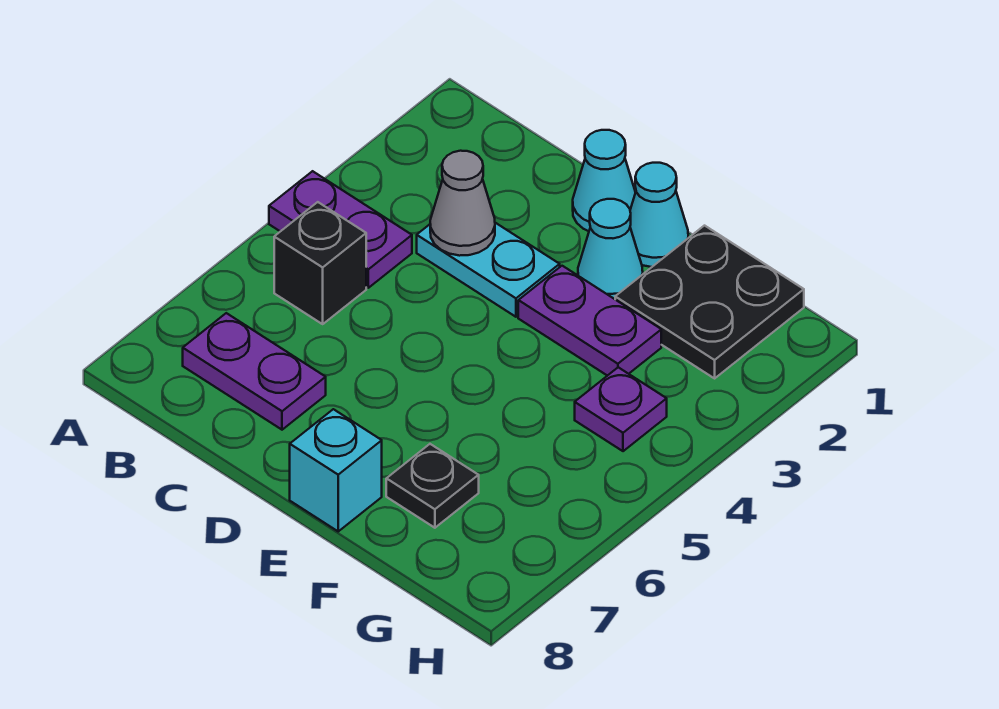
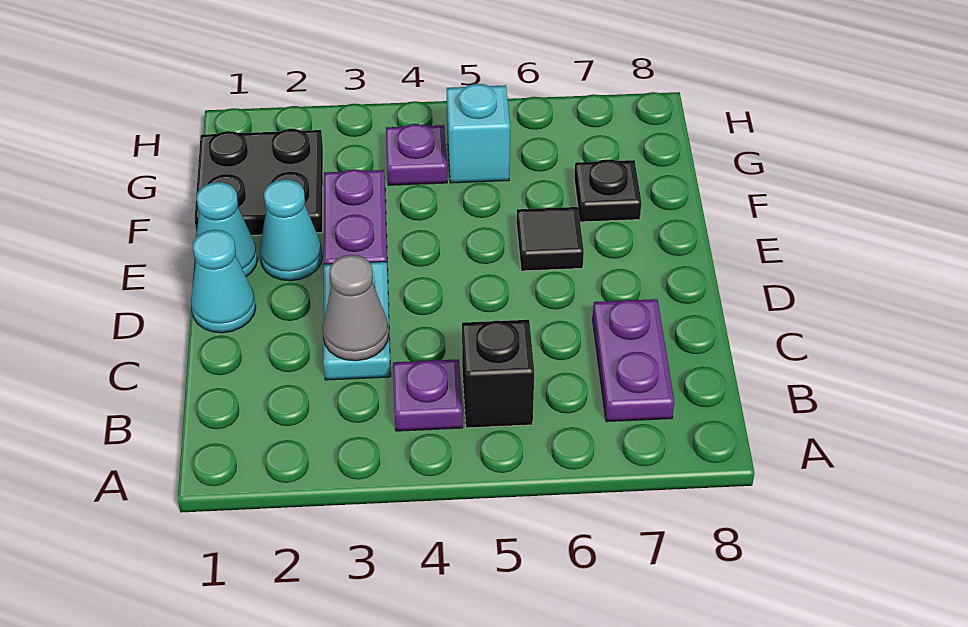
purple plate A4:B4 level 1 -> purple plate B4 level 1
none -> black tile E6 level 1
cyan brick E8 level 1 -> cyan brick G5 level 1

